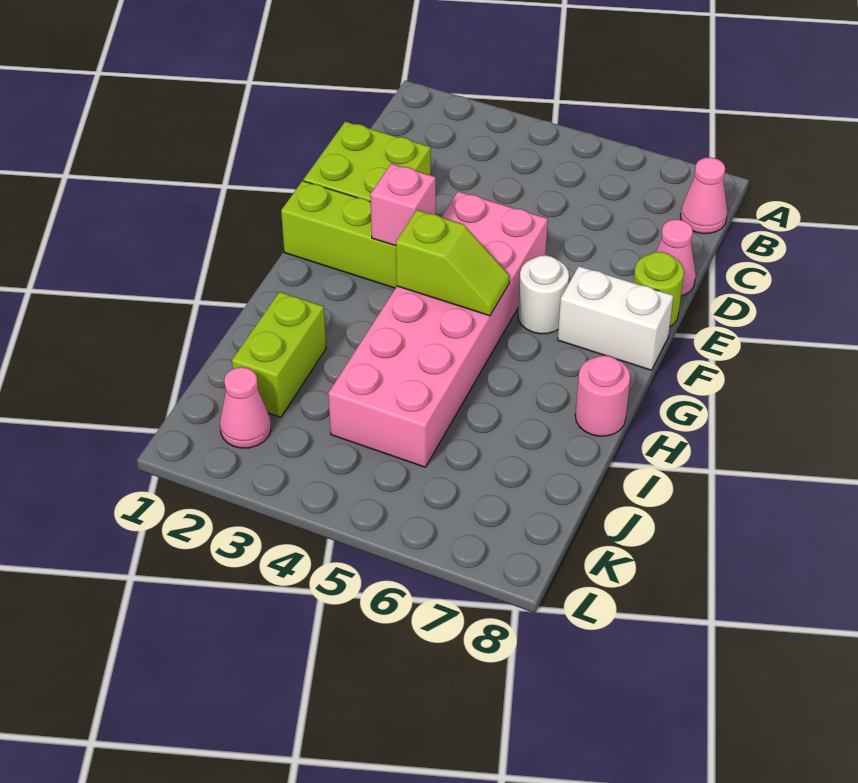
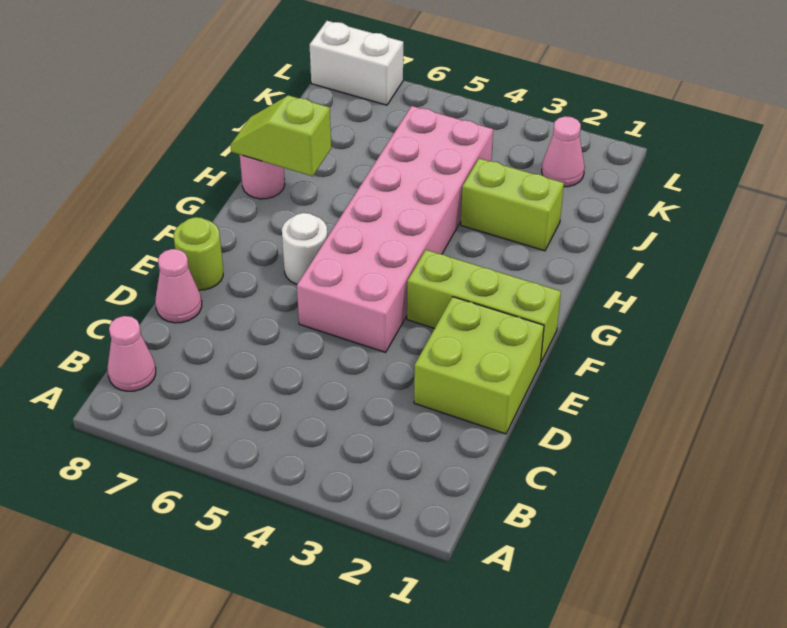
pink brick F3 level 2 -> none
white brick F7:F8 level 1 -> white brick L7:L8 level 1
lime slope G4:G5 level 2 top 4 -> lime slope H7:H8 level 2 top 7
lime brick I2:J2 level 1 -> lime brick I2:I3 level 1

